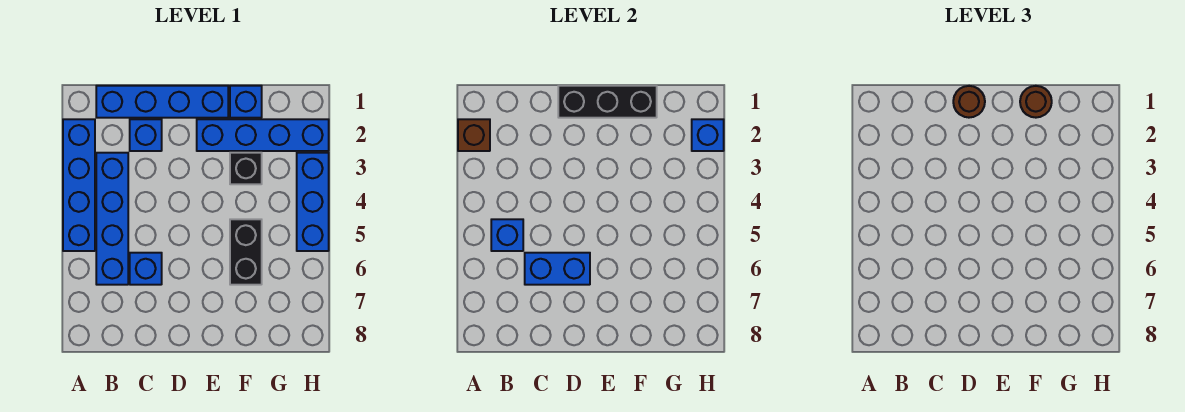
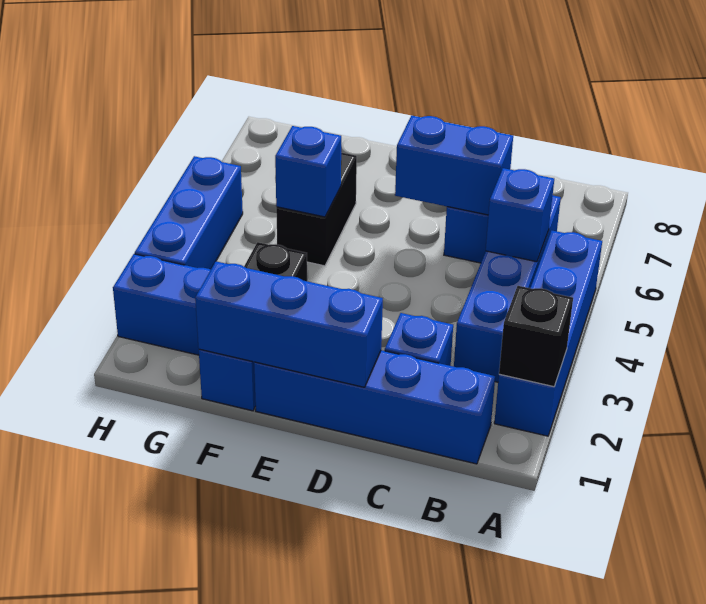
brown brick A2 level 2 -> black brick A2 level 2
black brick D1:F1 level 2 -> blue brick D1:F1 level 2
brown round brick D1 level 3 -> none
brown round brick F1 level 3 -> none
blue brick H2 level 2 -> blue brick F5 level 2

